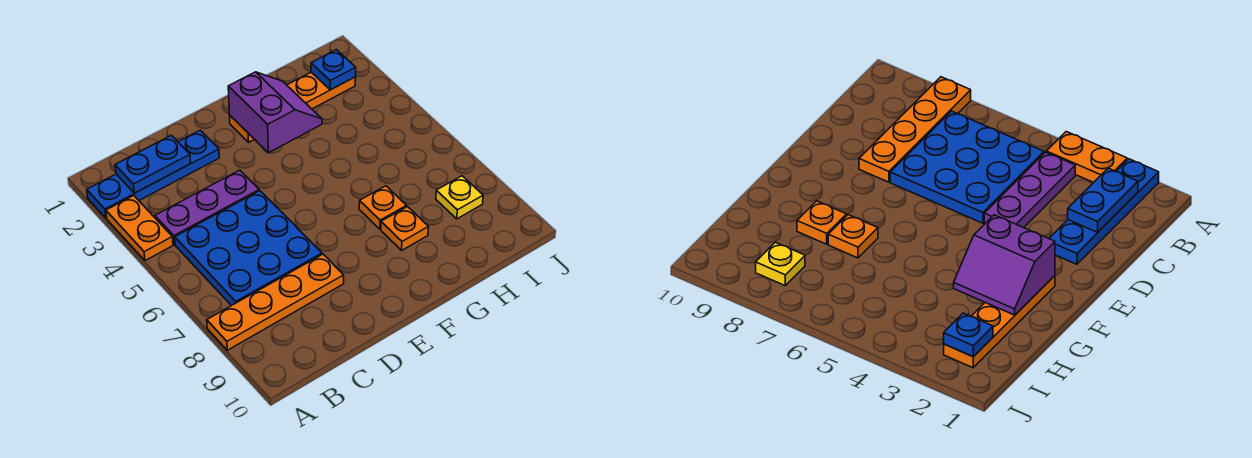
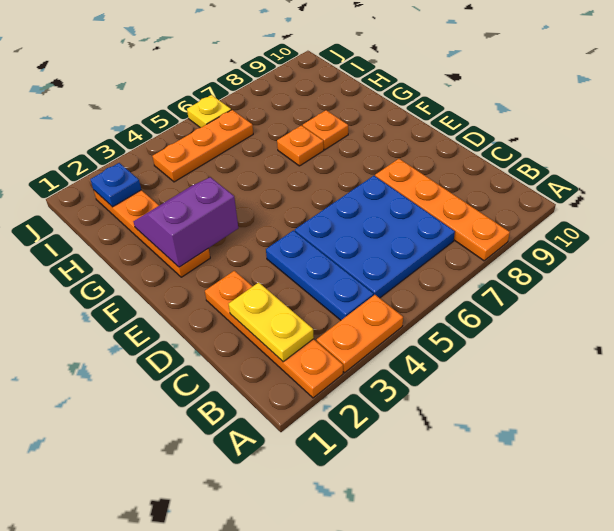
blue plate A2:D2 level 1 -> orange plate A2:D2 level 1
blue plate B2:C2 level 2 -> yellow plate B2:C2 level 2
purple plate B4:D4 level 1 -> blue plate B4:D4 level 1
none -> orange plate I4:I6 level 1
yellow plate I8 level 1 -> yellow plate J6 level 1

